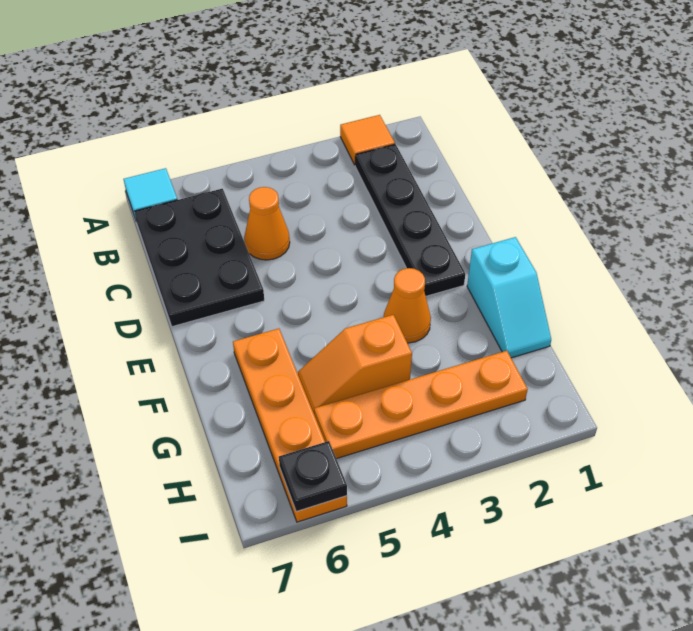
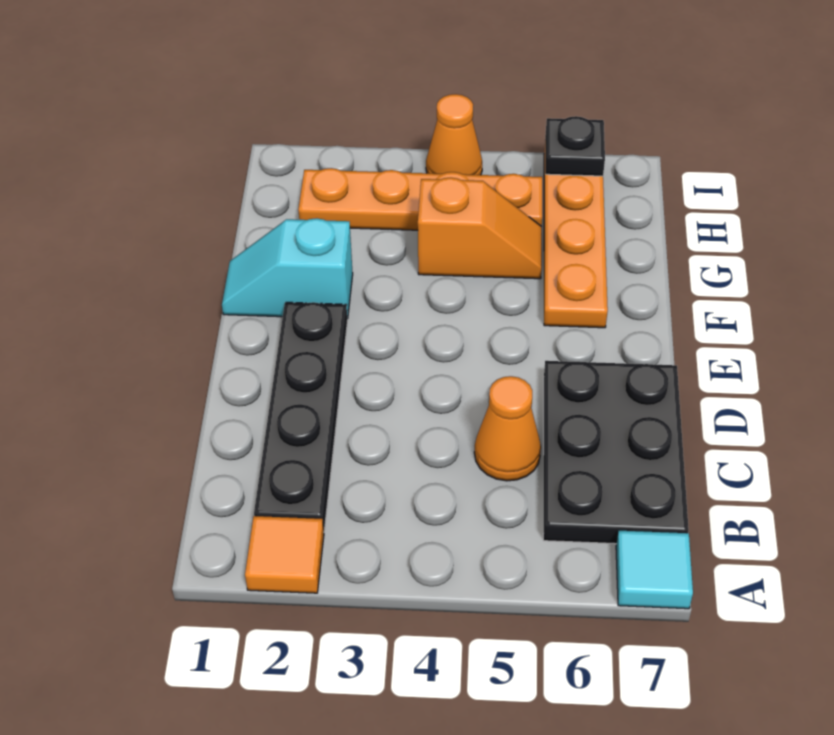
cyan slope F1:G1 level 1 top F -> cyan slope F1:F2 level 1 top 2
orange cone F3 level 1 -> orange cone I4 level 1

